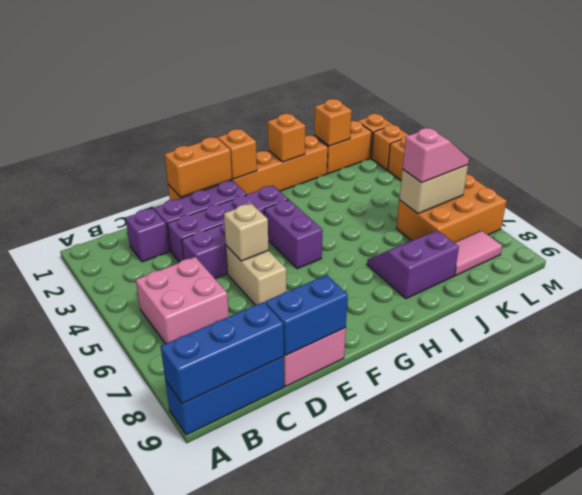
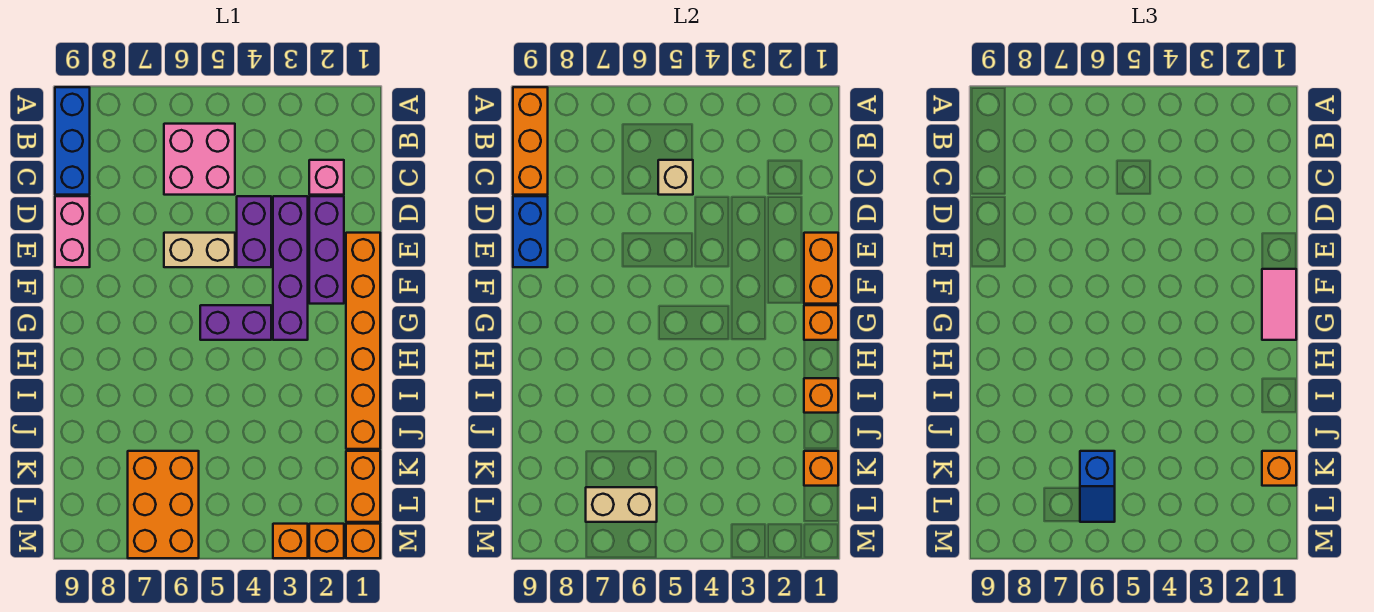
blue brick A9:C9 level 2 -> orange brick A9:C9 level 2
purple brick C2 level 1 -> pink brick C2 level 1
tan brick E5 level 2 -> tan brick C5 level 2
purple slope I7:J8 level 1 top 8 -> none
none -> orange brick K1 level 3
tan brick K6:L6 level 2 -> tan brick L6:L7 level 2
pink slope K6:L6 level 3 top K -> blue slope K6:L6 level 3 top K
pink tile K8:L8 level 1 -> pink tile F1:G1 level 3

